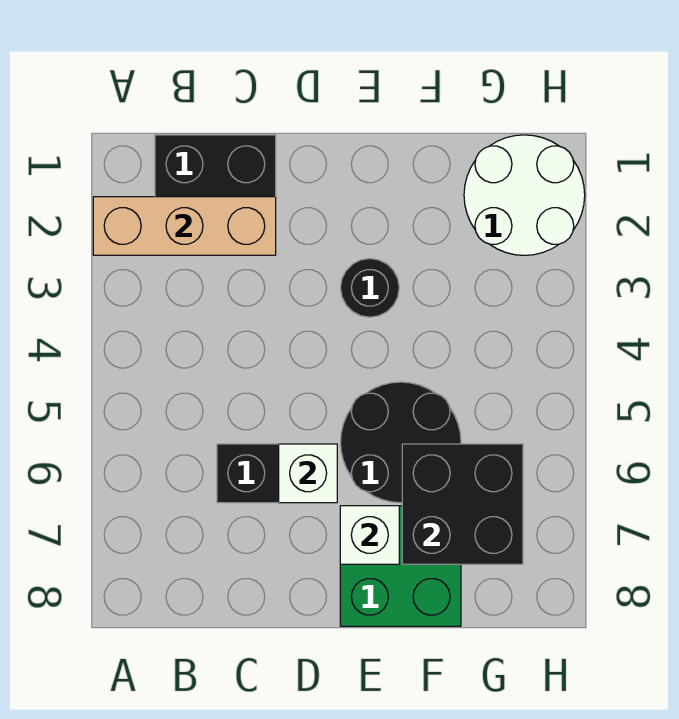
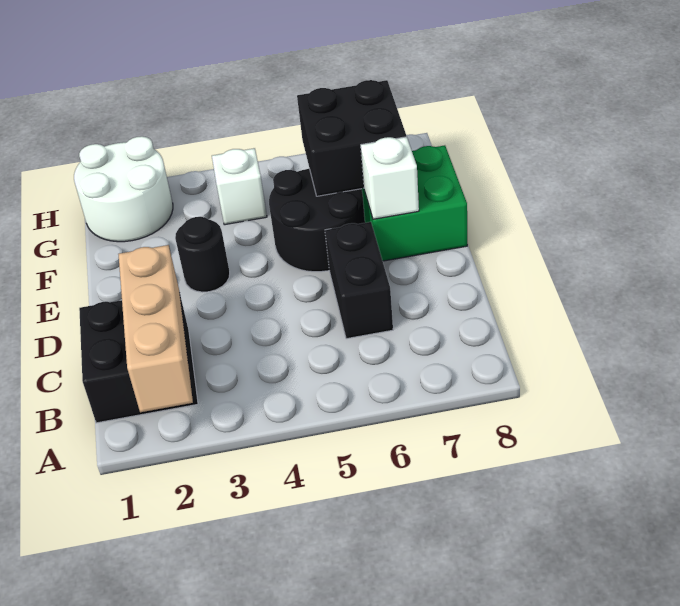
white brick D6 level 2 -> white brick G4 level 1

